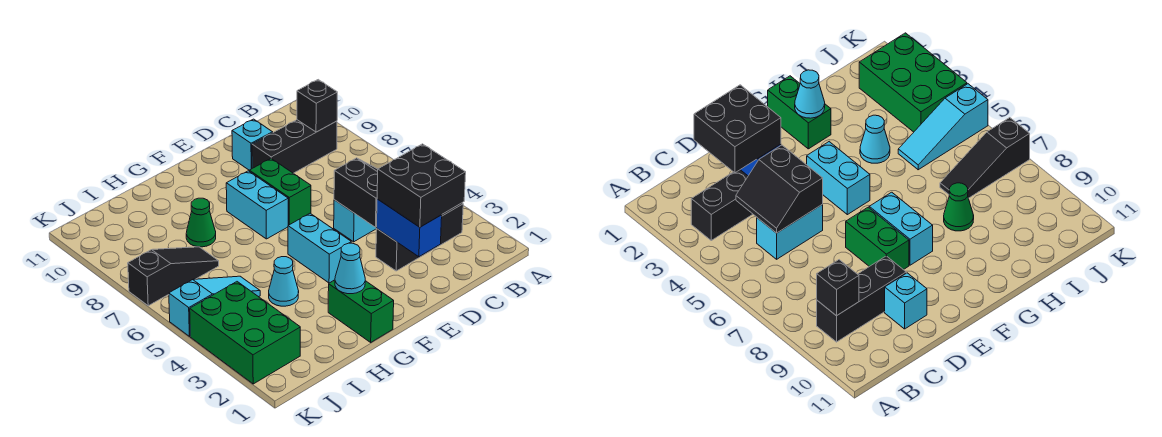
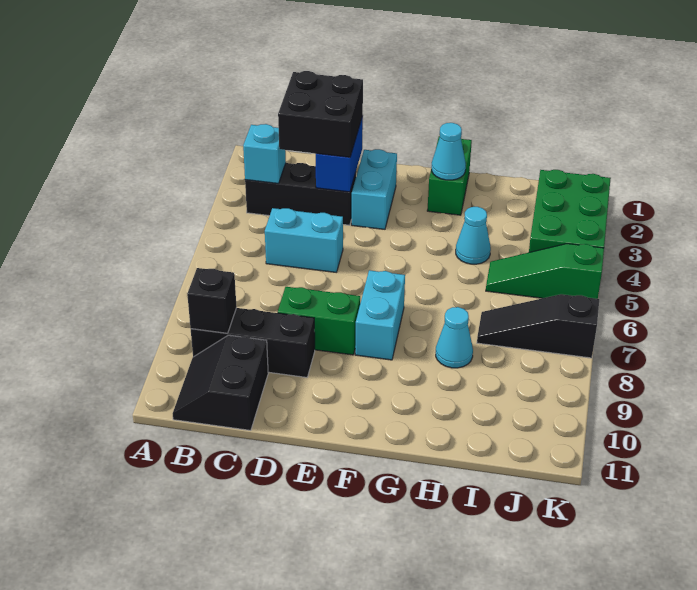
black slope C4:D5 level 2 top D -> black slope B10:C11 level 1 top C
cyan brick D10 level 1 -> cyan brick B3 level 2
green brick E7:E8 level 1 -> green brick D8:E8 level 1
cyan brick F4:F5 level 1 -> cyan brick E2:E3 level 1
green cone H8 level 1 -> cyan cone H8 level 1
cyan slope I5:K5 level 1 top K -> green slope I5:K5 level 1 top K

